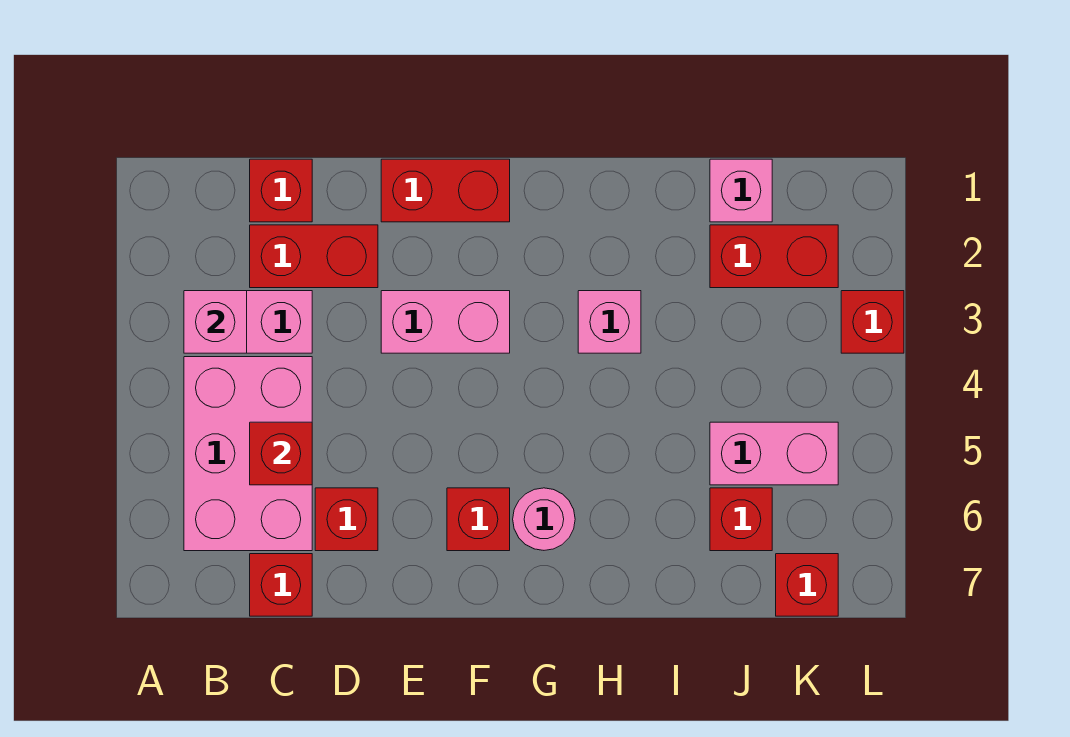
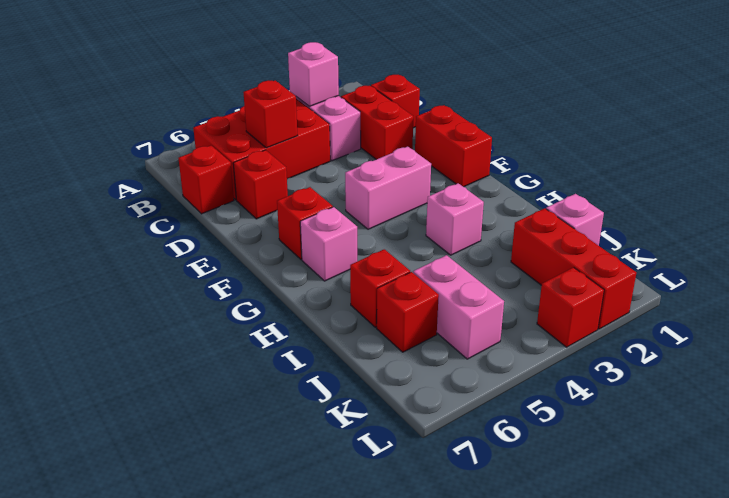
pink brick B4:C6 level 1 -> red brick B4:C6 level 1
pink brick E3:F3 level 1 -> pink brick F3:F4 level 1
pink round brick G6 level 1 -> pink brick G6 level 1
red brick J2:K2 level 1 -> red brick J2:L2 level 1
red brick K7 level 1 -> red brick I6 level 1

